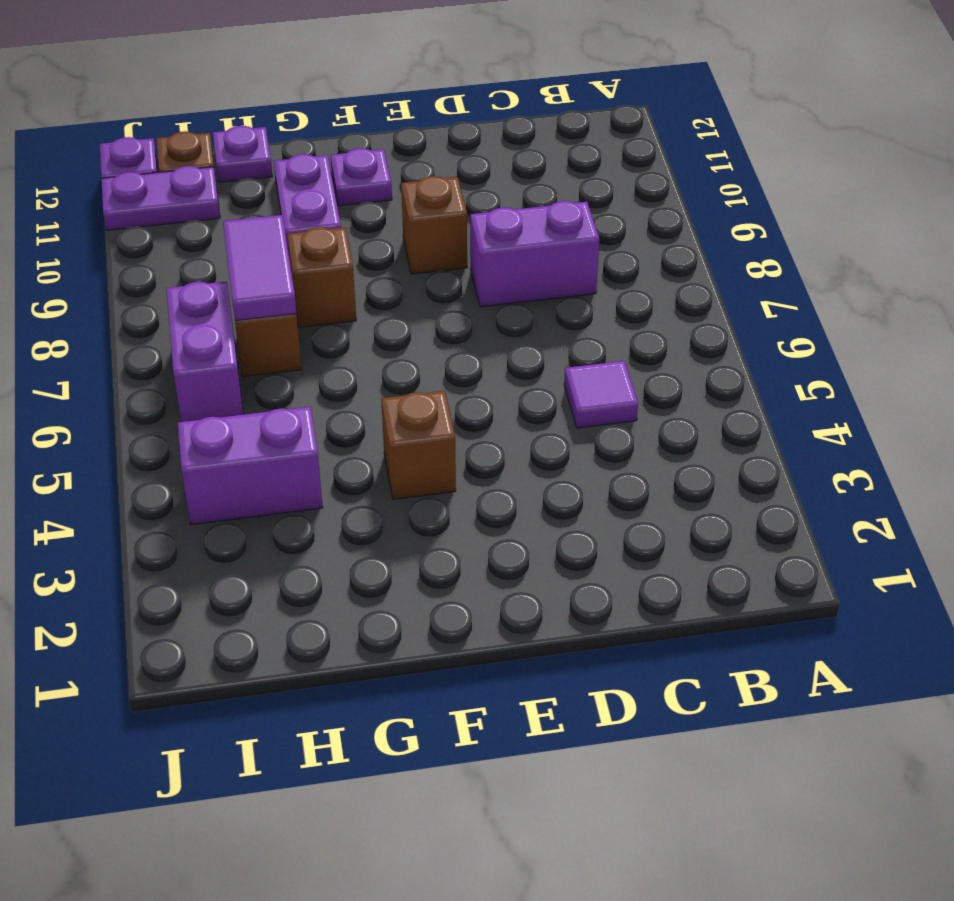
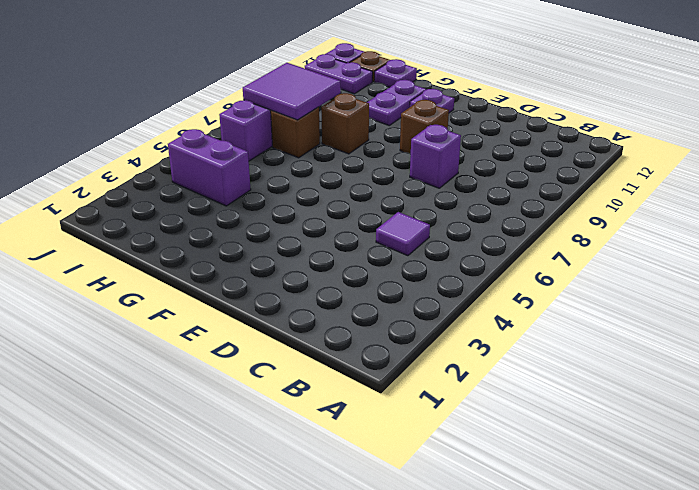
purple brick C8:D8 level 1 -> purple brick D8 level 1
brown brick F4 level 1 -> none
purple tile H7:H8 level 2 -> purple tile H7:I8 level 2

